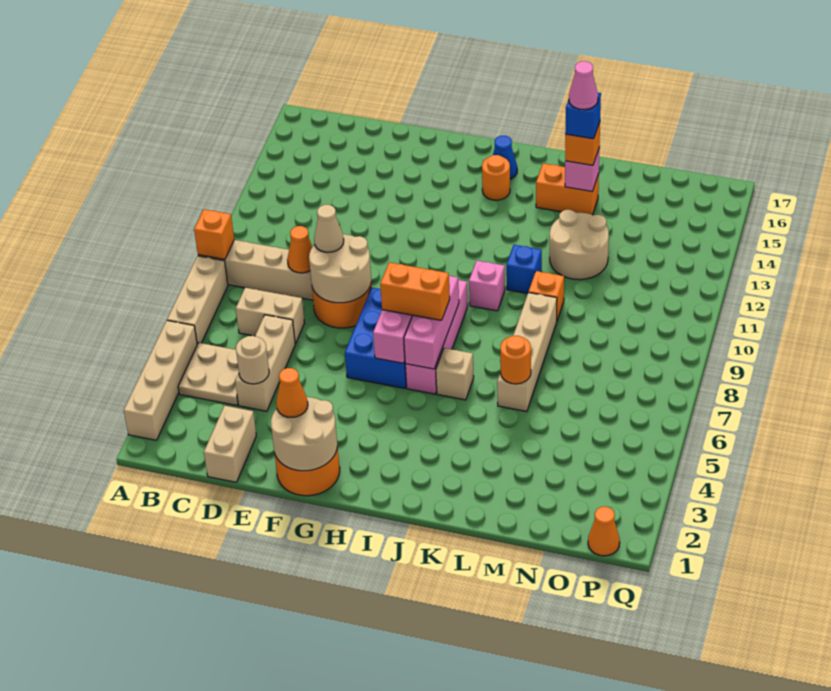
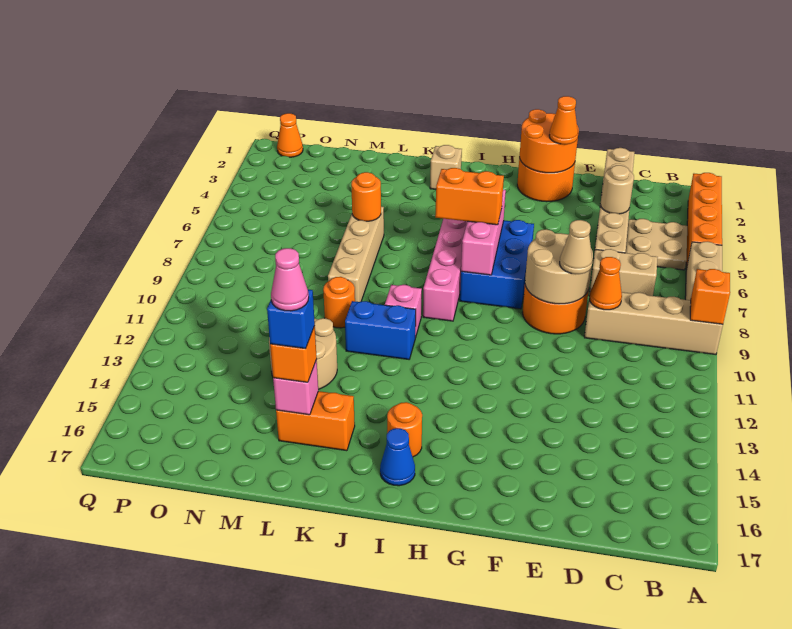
tan brick A2:A5 level 1 -> orange brick A2:A5 level 1
tan round brick F1:G2 level 2 -> orange round brick F1:G2 level 2
pink brick I6:I8 level 2 -> none
tan brick J6 level 1 -> tan brick J2 level 1
blue brick K11 level 1 -> blue brick J11:K11 level 1
orange brick L10 level 1 -> orange round brick L10 level 1

